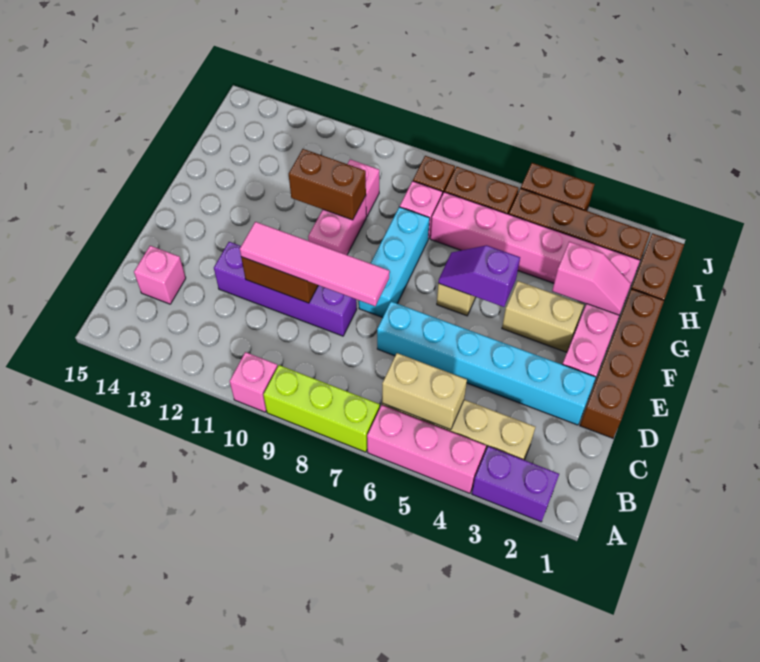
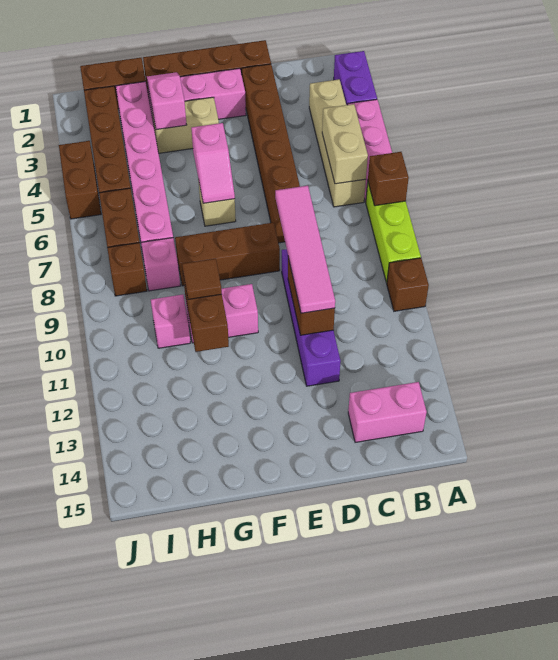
none -> brown brick A7 level 2
pink brick A10 level 1 -> brown brick A10 level 1
pink brick C14 level 1 -> pink brick B14:C14 level 1
cyan brick D2:D7 level 1 -> brown brick D2:D7 level 1
cyan brick E8:G8 level 1 -> brown brick E8:G8 level 1
tan brick F3:F4 level 1 -> tan brick F3:G3 level 1
purple slope F5:F6 level 2 top 5 -> pink slope F5:F6 level 2 top 5
none -> brown tile G10 level 3

